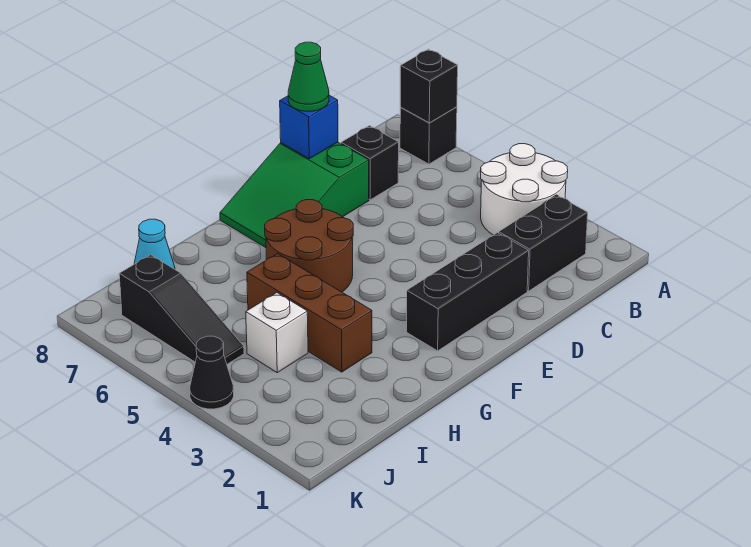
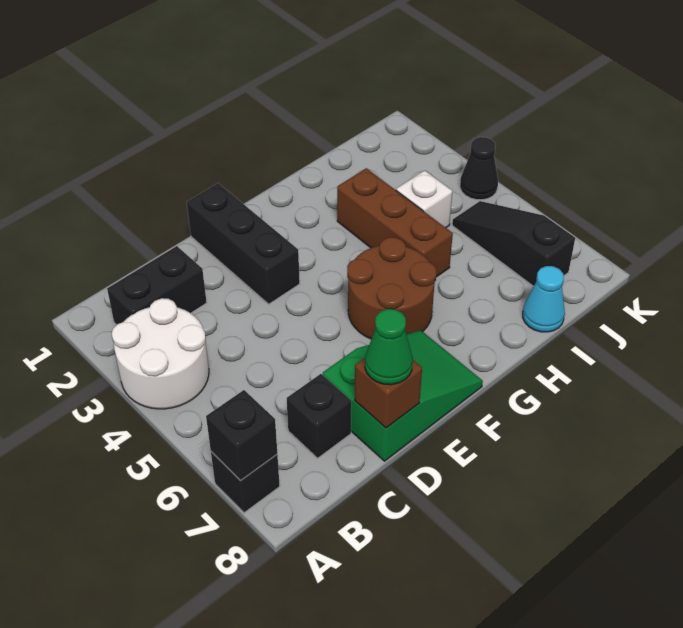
black brick D2:F2 level 1 -> black brick E1:E3 level 1
blue brick D8 level 2 -> brown brick D8 level 2

